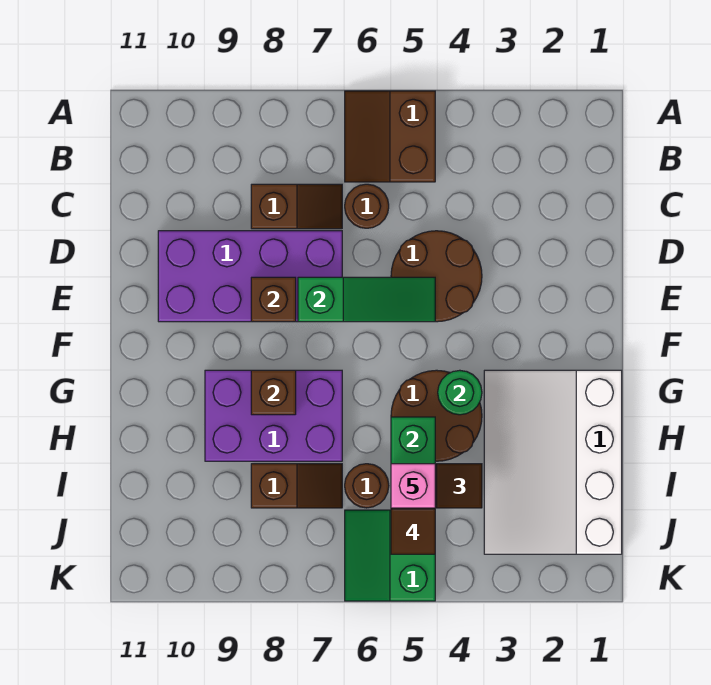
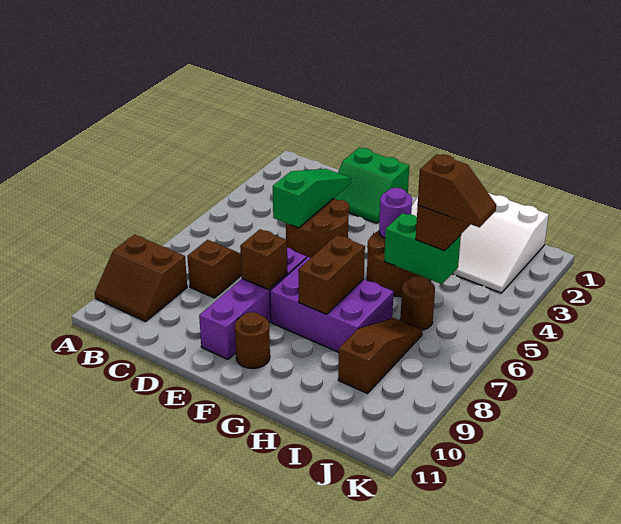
brown slope A5:B6 level 1 top 5 -> brown slope A9:B10 level 1 top 9
brown round brick C6 level 1 -> brown round brick F10 level 1
purple brick D7:E10 level 1 -> purple brick E7:E10 level 1
green slope E5:E7 level 2 top 7 -> green slope D3:D5 level 2 top 5
green round brick G4 level 2 -> purple round brick G4 level 2
purple brick G7:H9 level 1 -> purple brick F7:H8 level 1
brown brick G8 level 2 -> brown brick G7:G8 level 2
pink brick I5 level 5 -> none
brown slope I7:I8 level 1 top 8 -> brown slope I7:I9 level 1 top 9
green slope J5:K6 level 1 top 5 -> green slope D1:E2 level 1 top 1

